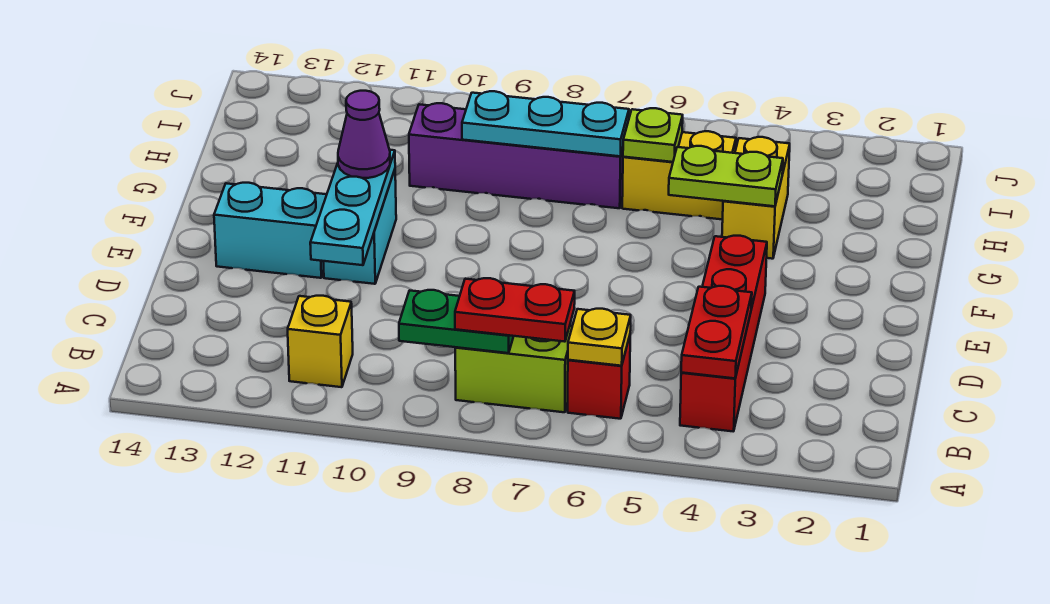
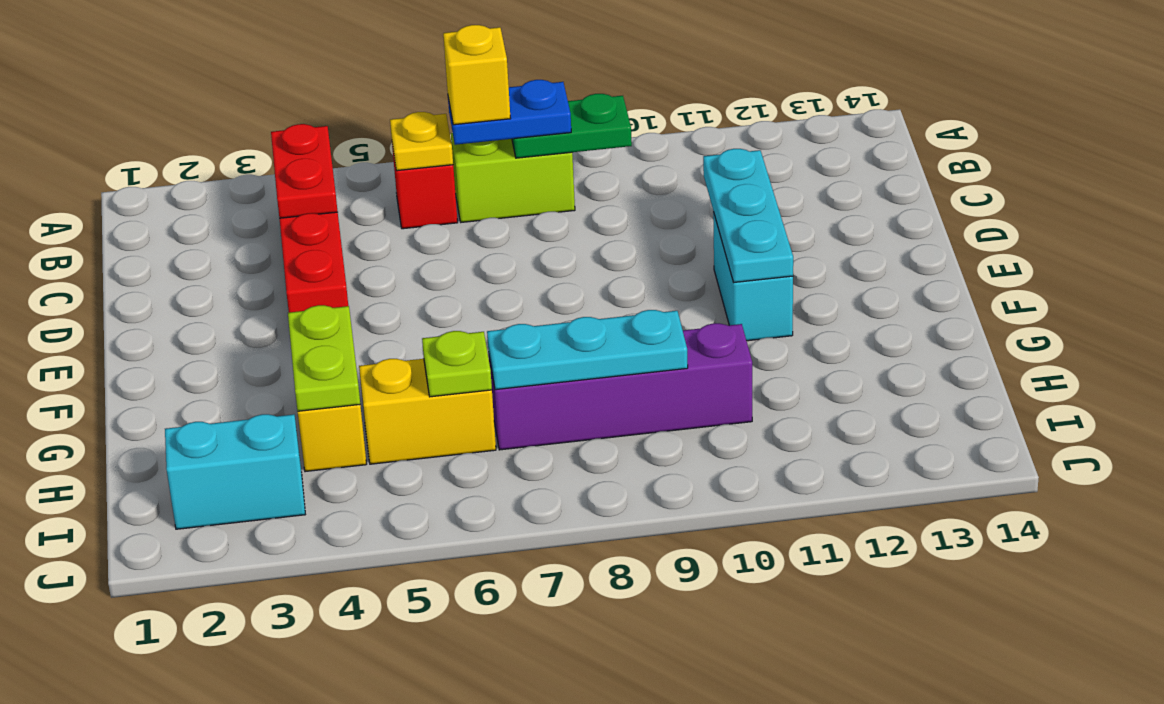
red plate B7:B8 level 3 -> blue plate B7:B8 level 3
yellow brick B11 level 1 -> yellow brick B7 level 4
cyan brick E12:E13 level 1 -> cyan brick I2:I3 level 1
purple cone F11 level 3 -> none
lime plate G4:G5 level 2 -> lime plate G4:H4 level 2

